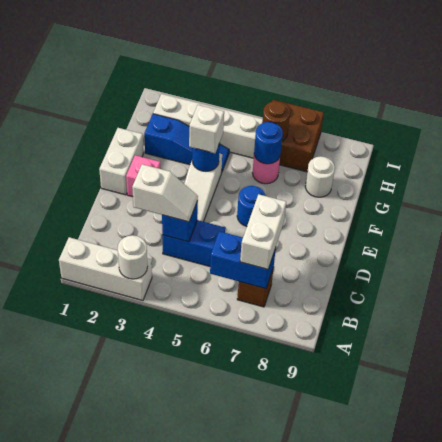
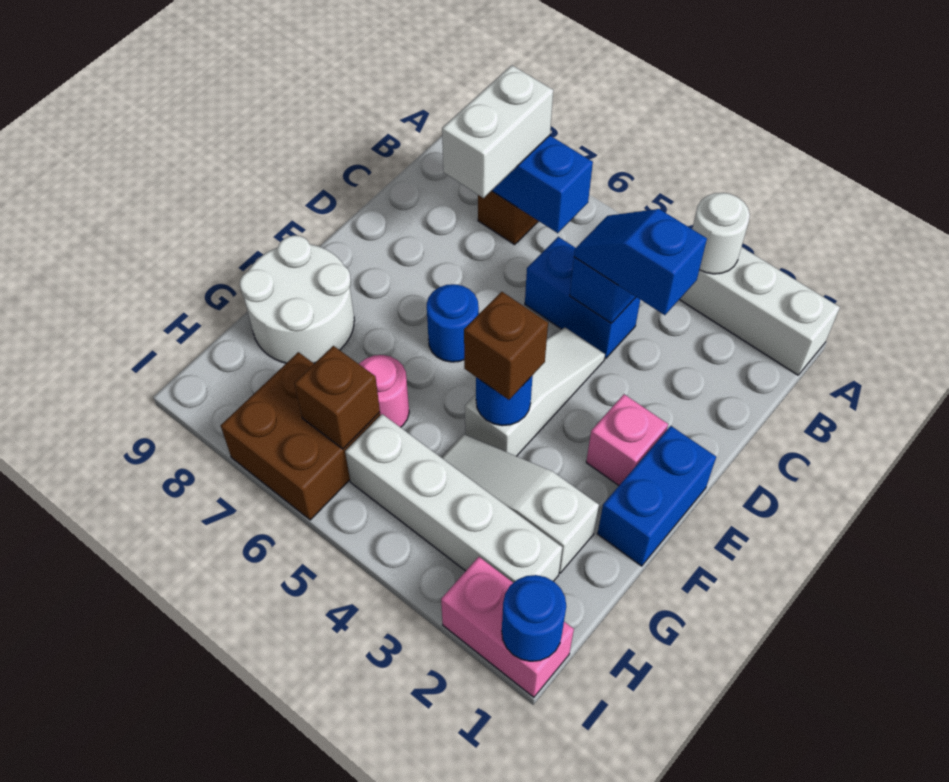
white slope C3:C4 level 3 top 3 -> blue slope C3:C4 level 3 top 3
white brick E1:F1 level 1 -> blue brick E1:F1 level 1
white brick F4 level 3 -> brown brick F4 level 3
blue slope G2:G4 level 1 top 2 -> white slope G2:G4 level 1 top 2
blue round brick G6 level 2 -> blue round brick I1 level 2
white round brick G8 level 1 -> white round brick F8:G9 level 1
brown round brick H6 level 2 -> brown brick H6 level 2
none -> pink brick I1:I2 level 1

